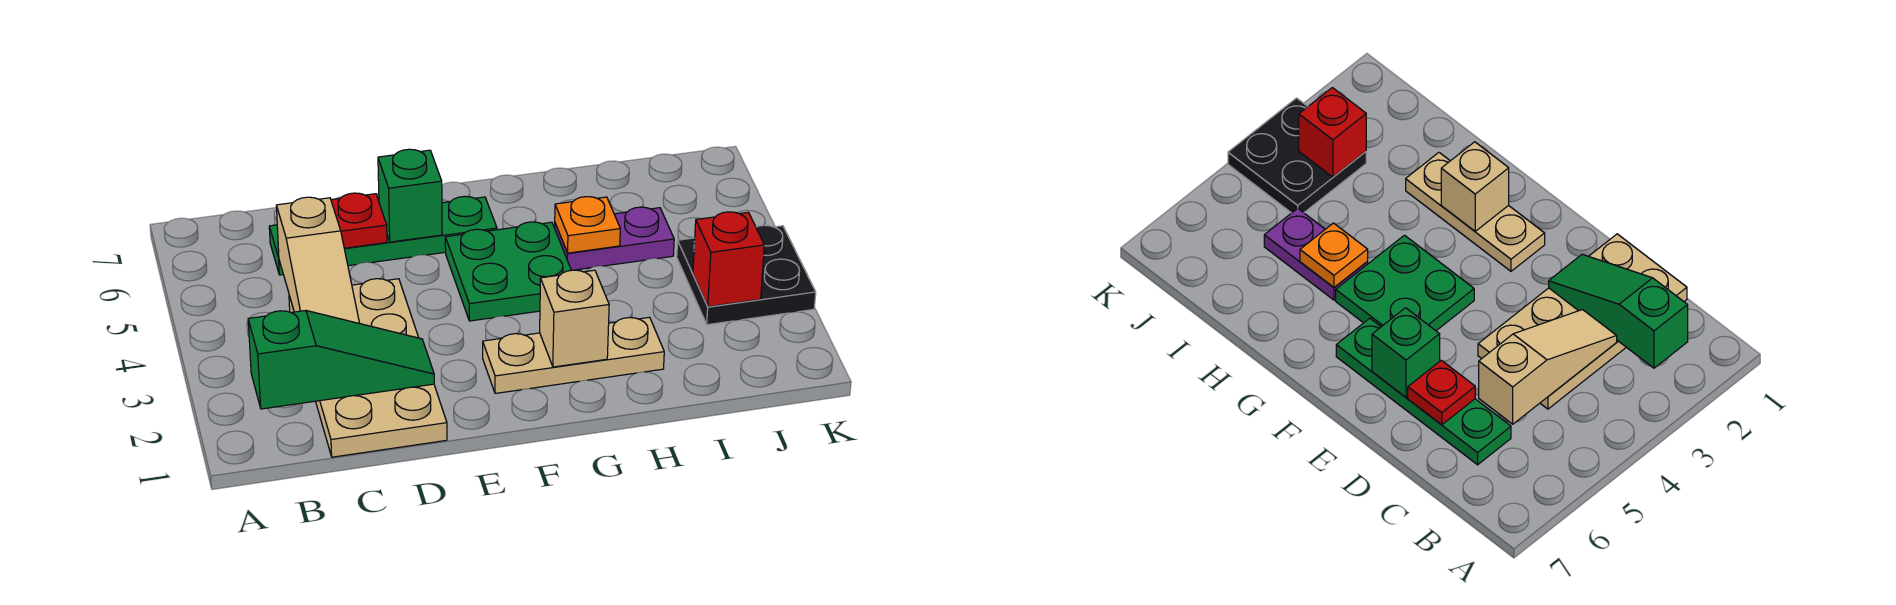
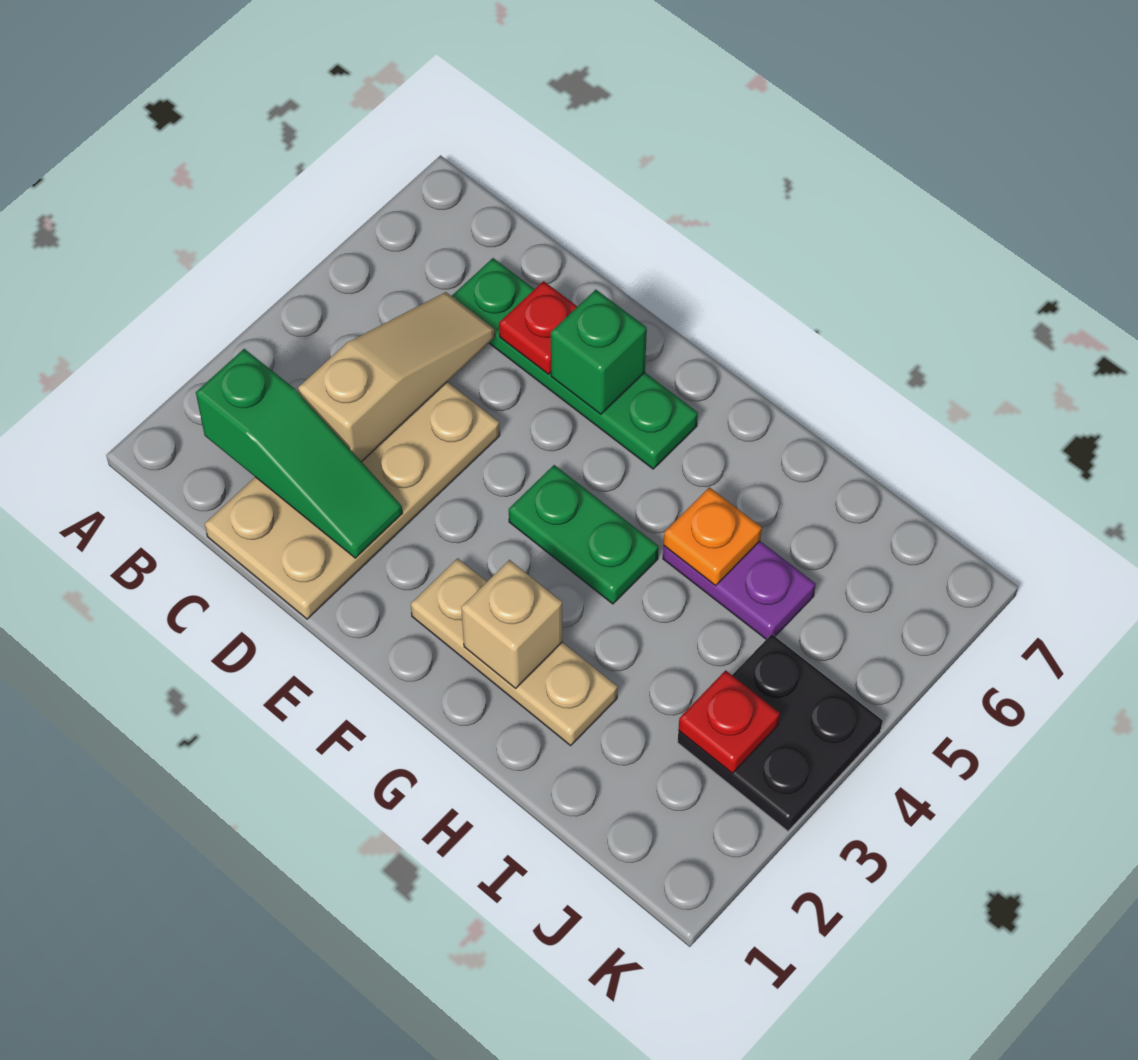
tan slope C3:C5 level 2 top 5 -> tan slope C3:C5 level 2 top 3
green plate F4:G5 level 1 -> green plate F4:G4 level 1
red brick J3 level 2 -> red plate J3 level 2

